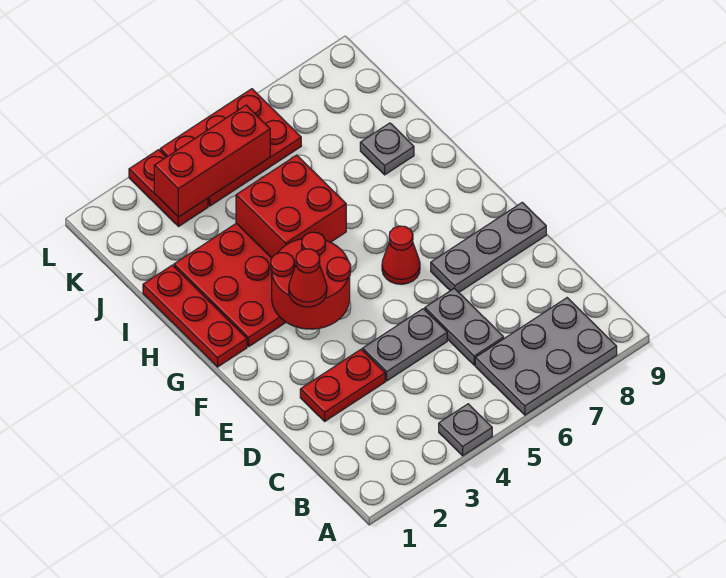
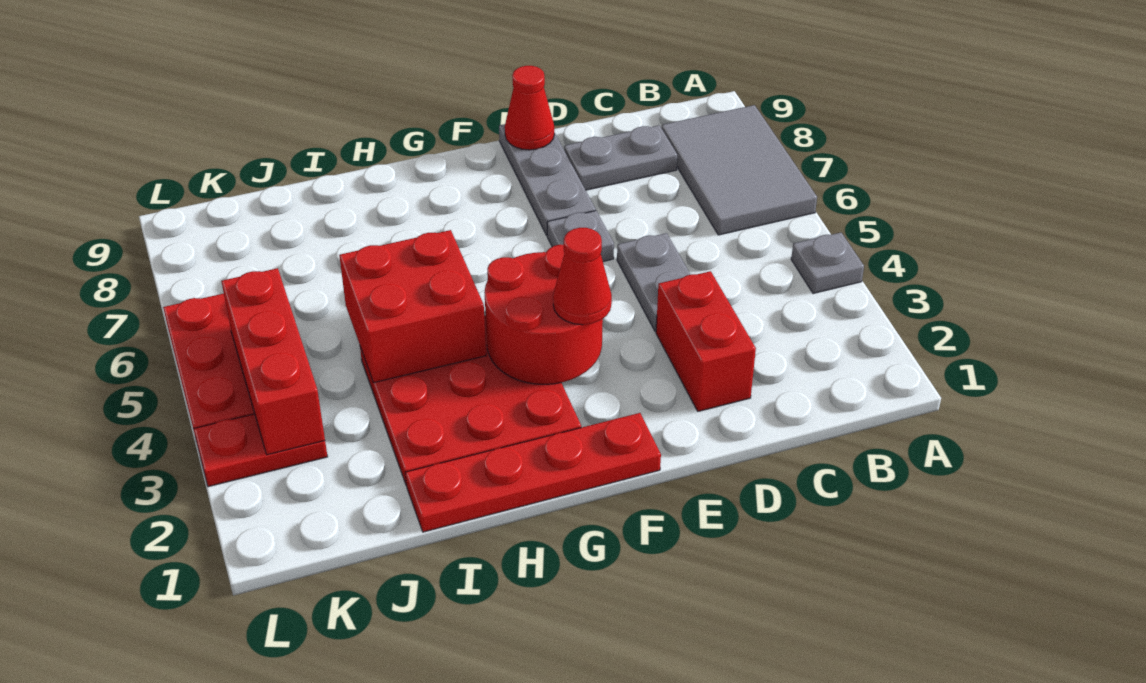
grey plate A6:B8 level 1 -> grey tile A6:B8 level 1
grey plate C6:D6 level 1 -> grey plate C8:D8 level 1
red plate D2:D3 level 1 -> red brick D2:D3 level 1
red cone F6 level 1 -> red cone E9 level 2
red plate G1:I1 level 1 -> red plate F1:I1 level 1
grey plate I8 level 1 -> grey plate E6 level 1

